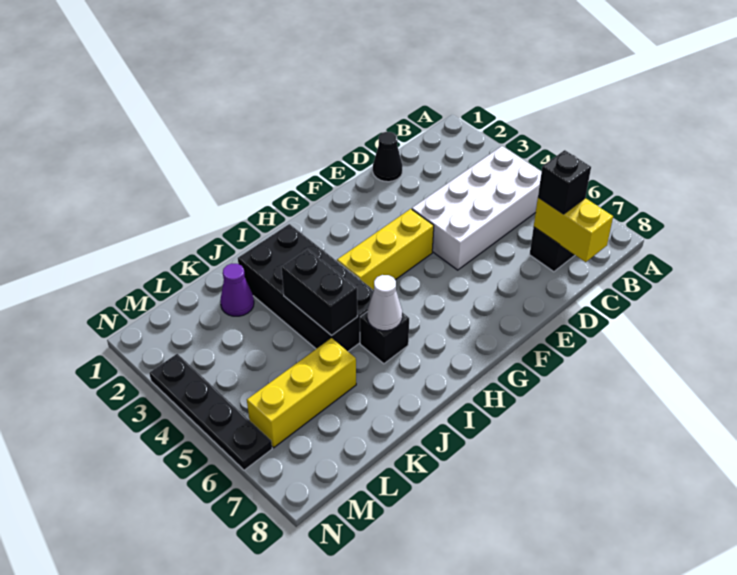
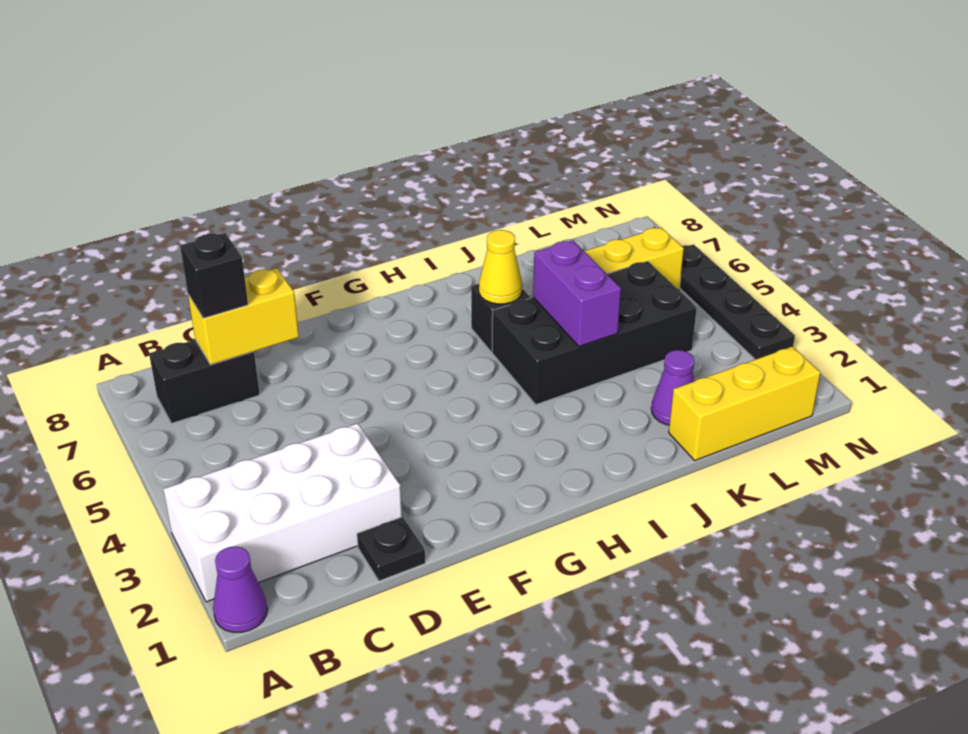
none -> purple cone A1 level 1
white brick B4:E5 level 1 -> white brick A2:D3 level 1
yellow brick C7:C8 level 2 -> yellow brick C7:D7 level 2
black cone D1 level 1 -> black plate D1 level 1
yellow brick F4:H4 level 1 -> yellow brick K1:M1 level 1
black brick I2:J5 level 1 -> black brick I4:L5 level 1
white cone I6 level 2 -> yellow cone I6 level 2
black brick J4:J5 level 2 -> purple brick J4:J5 level 2

